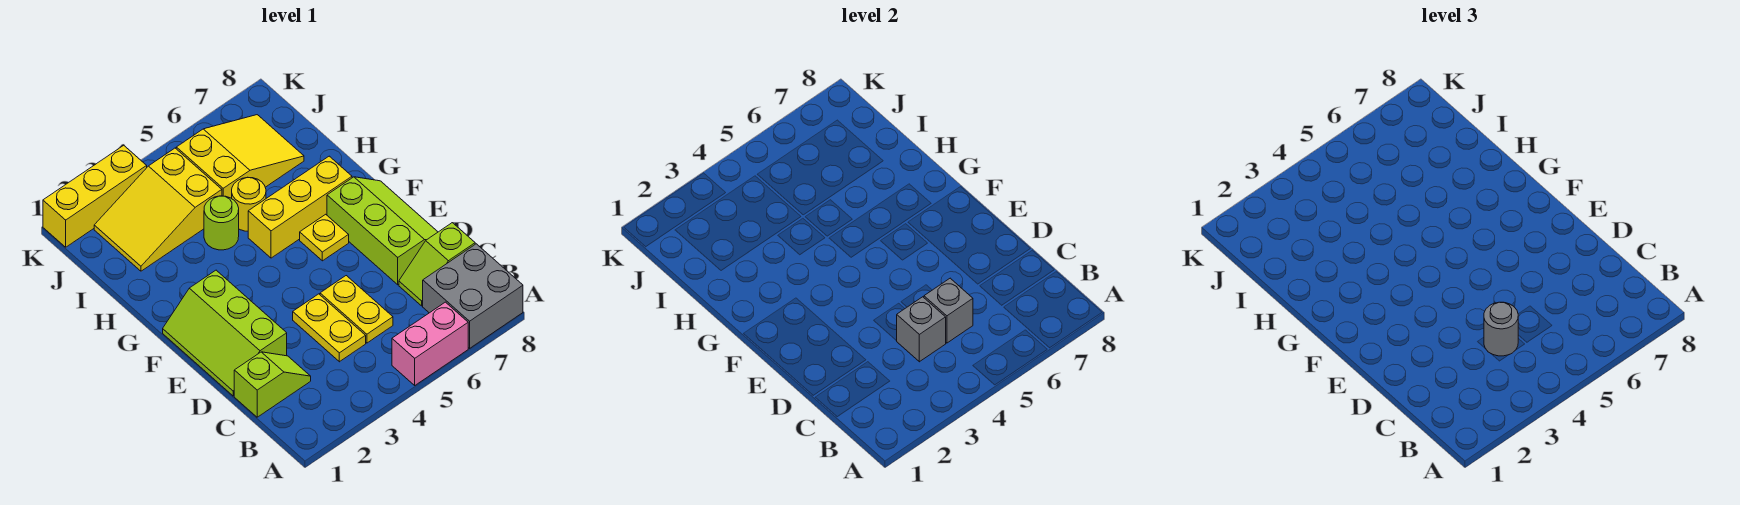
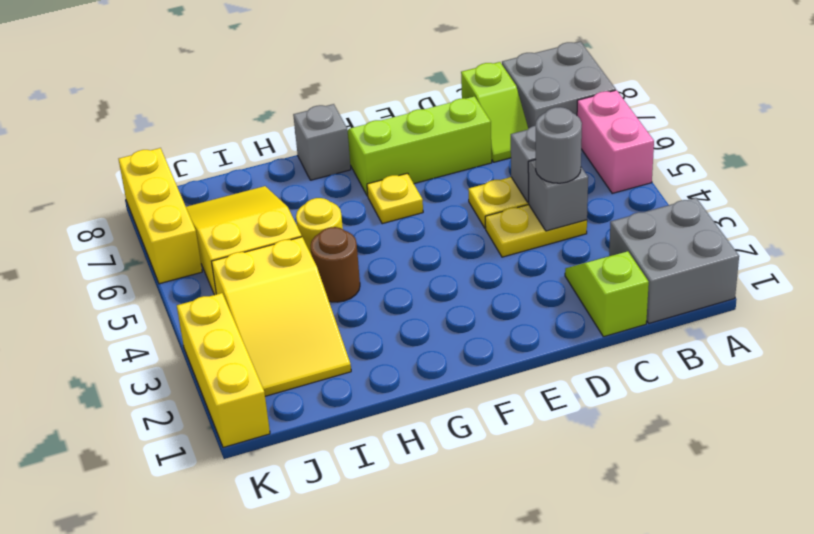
none -> grey brick A1:B2 level 1
lime slope D1:F2 level 1 top 2 -> none
yellow brick G5:G7 level 1 -> yellow brick K6:K8 level 1
none -> grey brick G8 level 1
lime round brick H4 level 1 -> brown round brick H4 level 1

